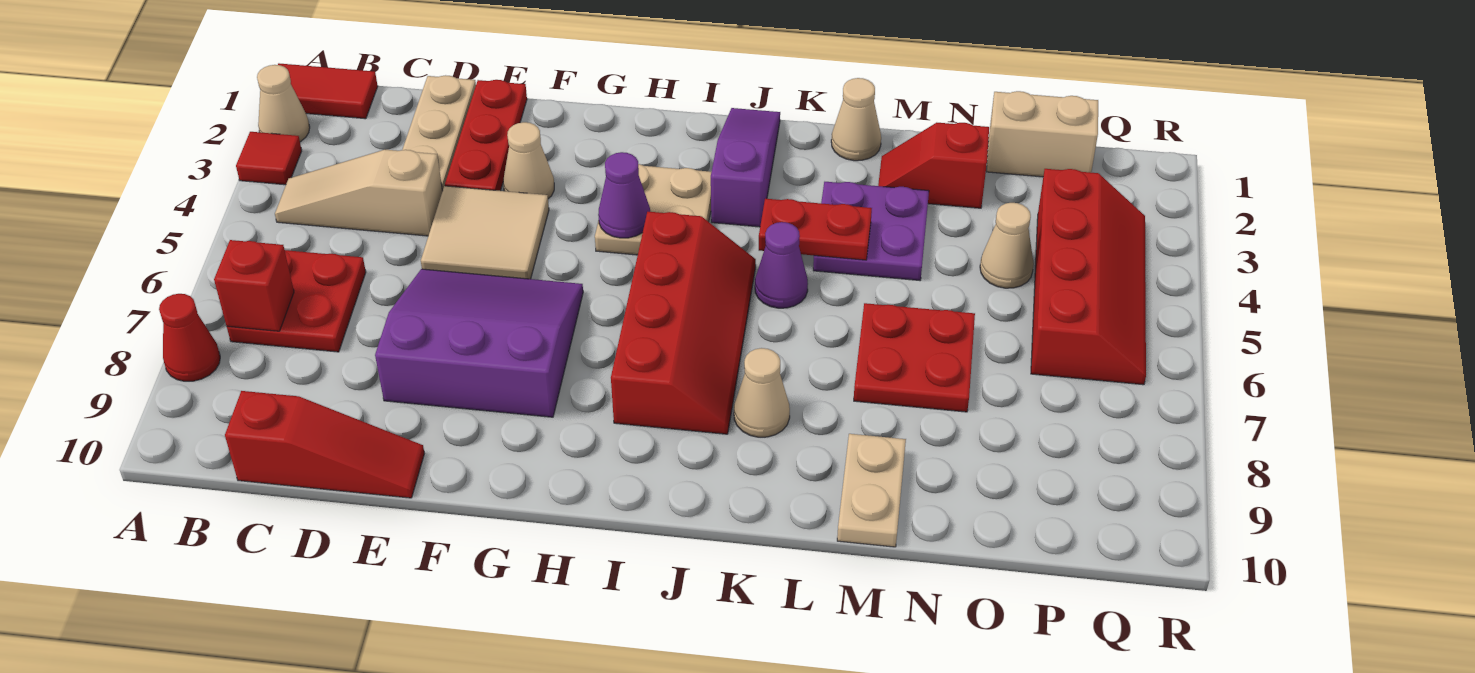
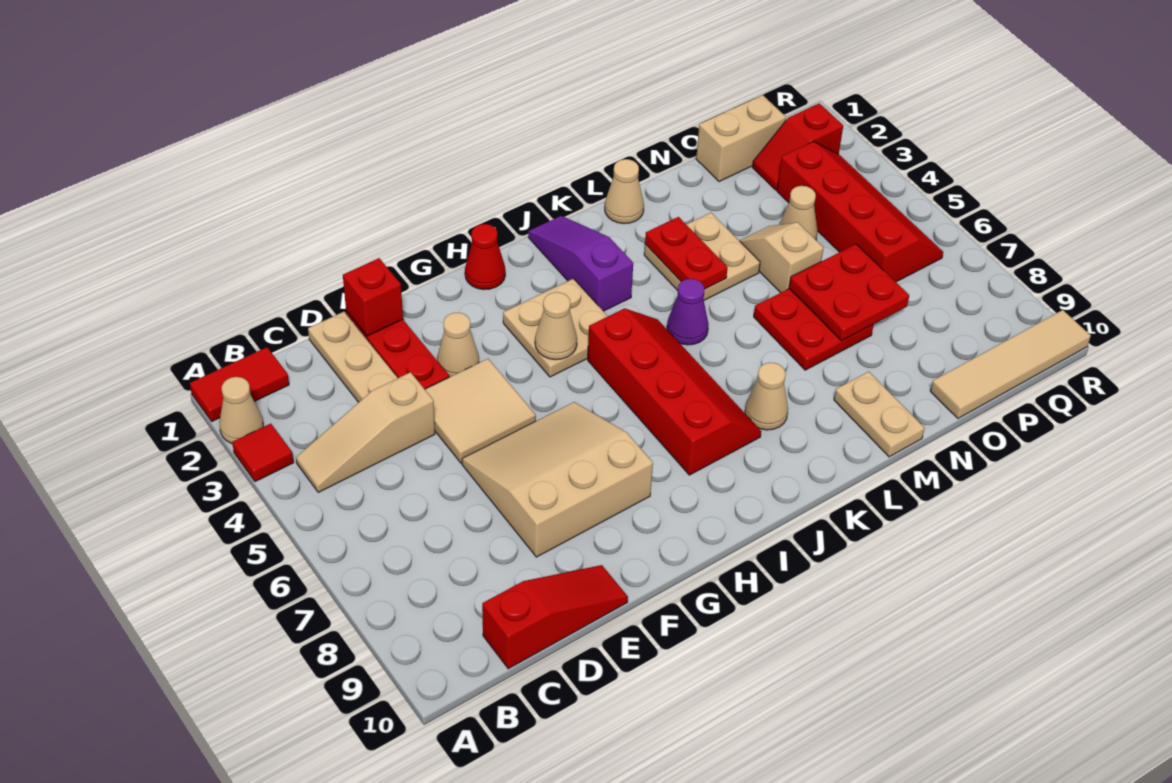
red cone A8 level 1 -> red cone H1 level 1
red plate B6:C7 level 1 -> red plate N6:O7 level 2
red brick B7 level 2 -> red brick E1 level 2
purple slope E6:G8 level 1 top 8 -> tan slope E6:G8 level 1 top 8
purple cone H4 level 2 -> tan cone H4 level 2
red plate K4:L4 level 2 -> red plate L3:L4 level 2
purple plate L3:M4 level 1 -> tan plate L3:M4 level 1
red slope M2:N2 level 1 top N -> red slope P2:Q2 level 1 top Q
none -> tan slope N4:N5 level 1 top 5
none -> tan tile O10:R10 level 1

